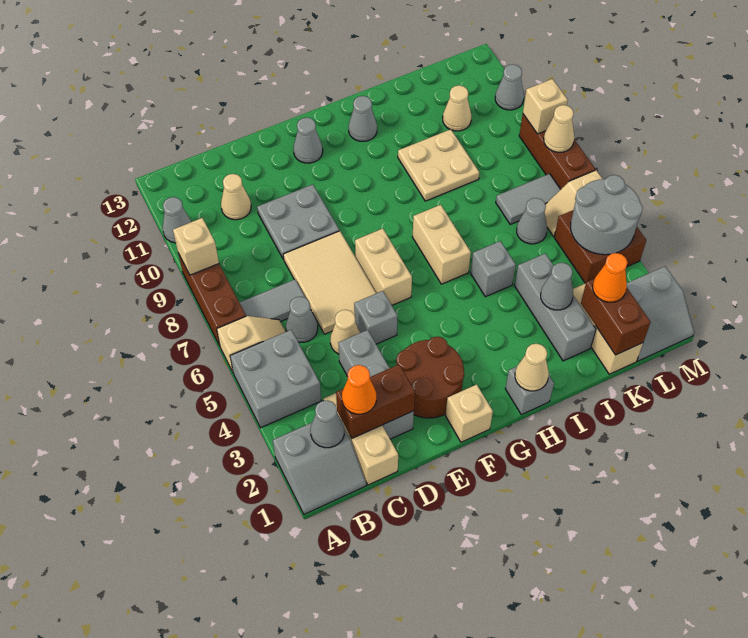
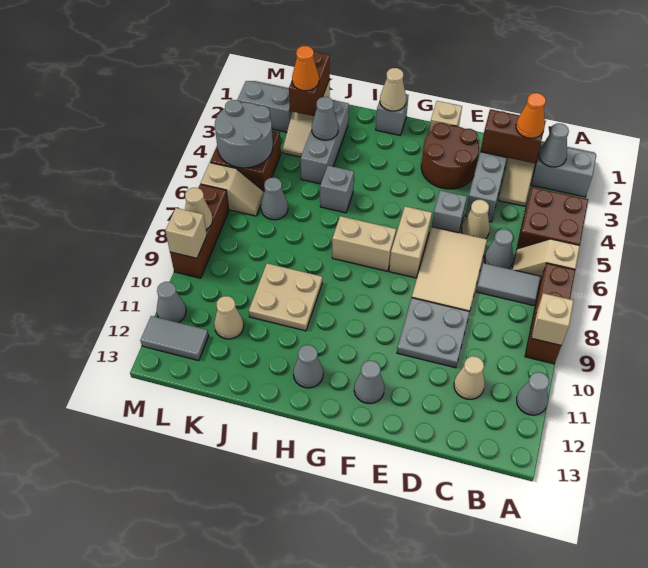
grey brick A4:B5 level 1 -> brown brick A4:B5 level 1
tan brick H6:H7 level 1 -> tan brick G7:H7 level 1
grey tile K7:L7 level 1 -> grey tile L12:M12 level 1

